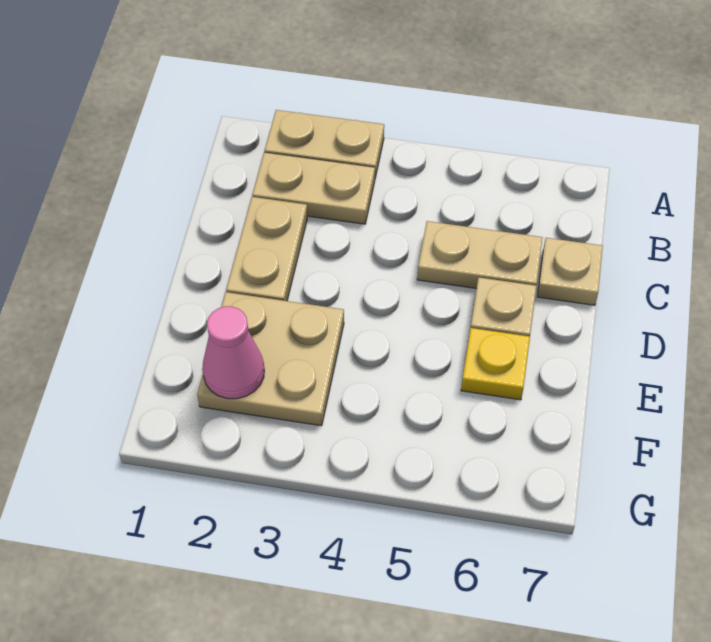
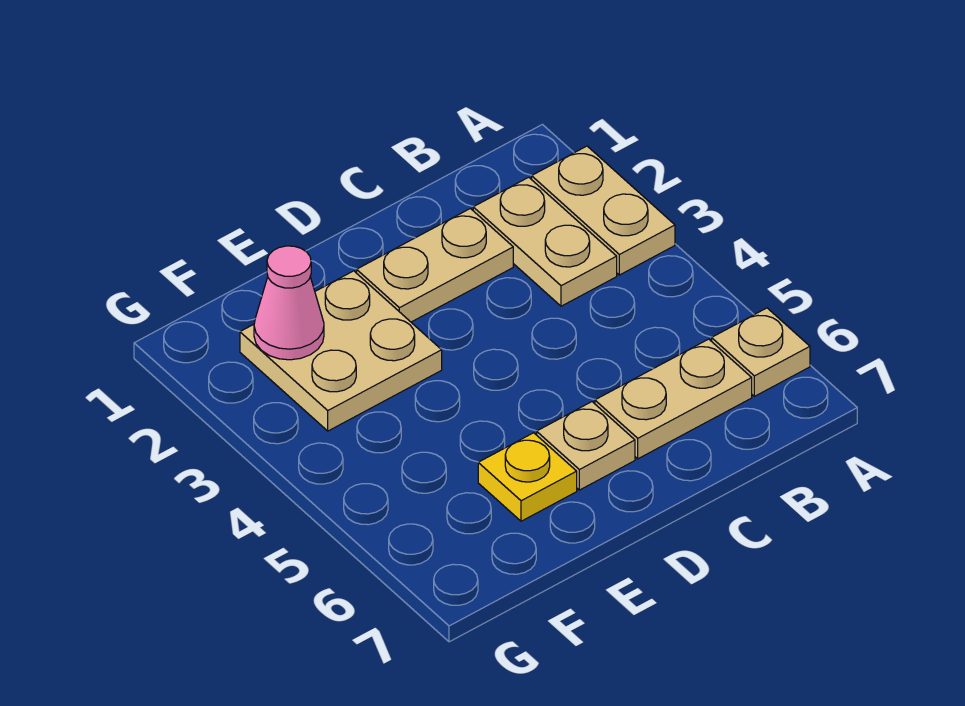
tan plate C5:C6 level 1 -> tan plate B6:C6 level 1
tan plate C7 level 1 -> tan plate A6 level 1

